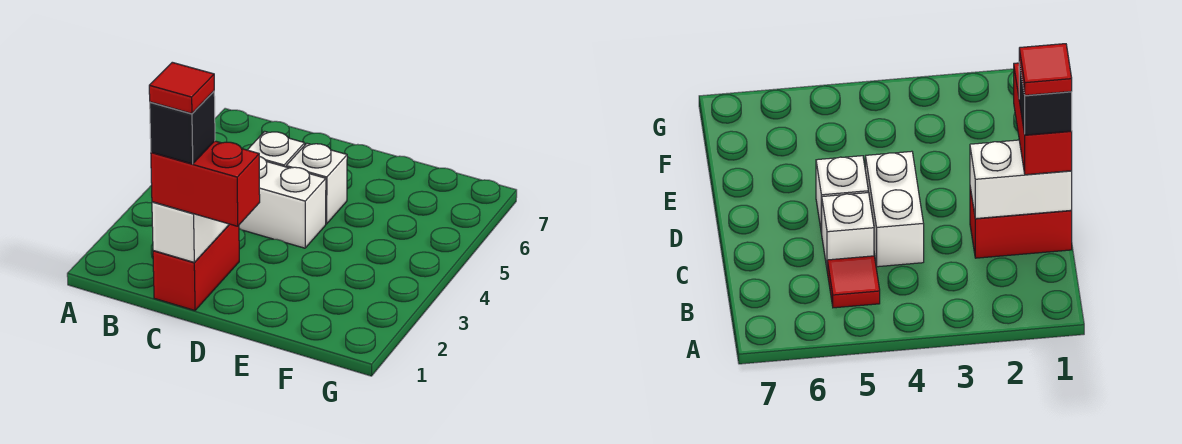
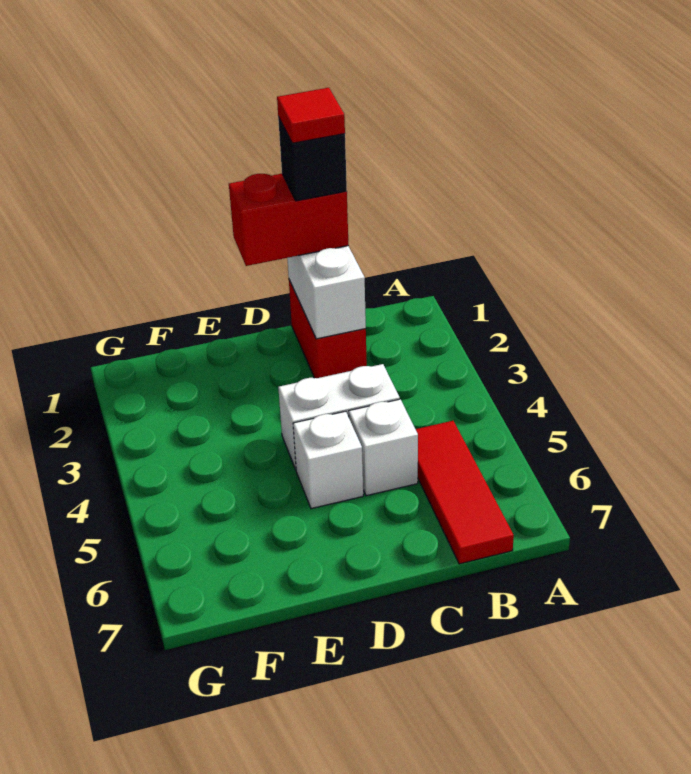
red tile B5 level 1 -> red tile B5:B7 level 1

